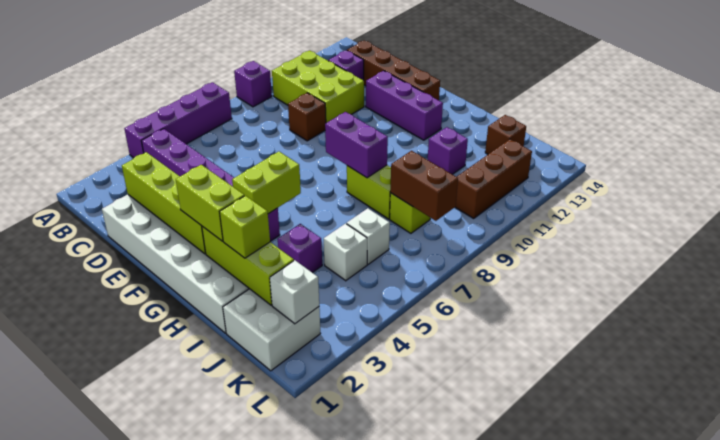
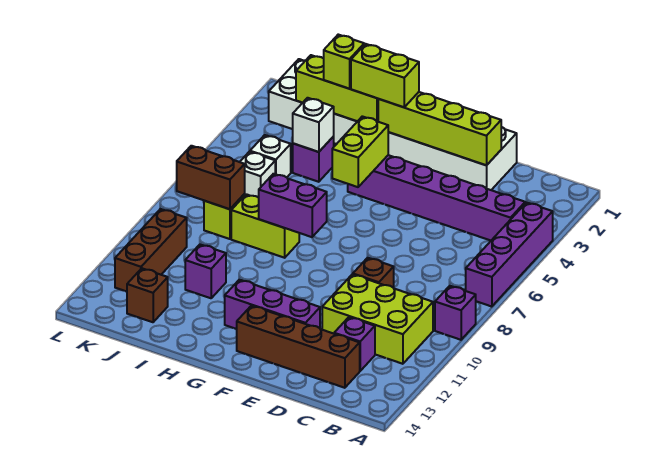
white brick K2 level 2 -> white brick I4 level 2

